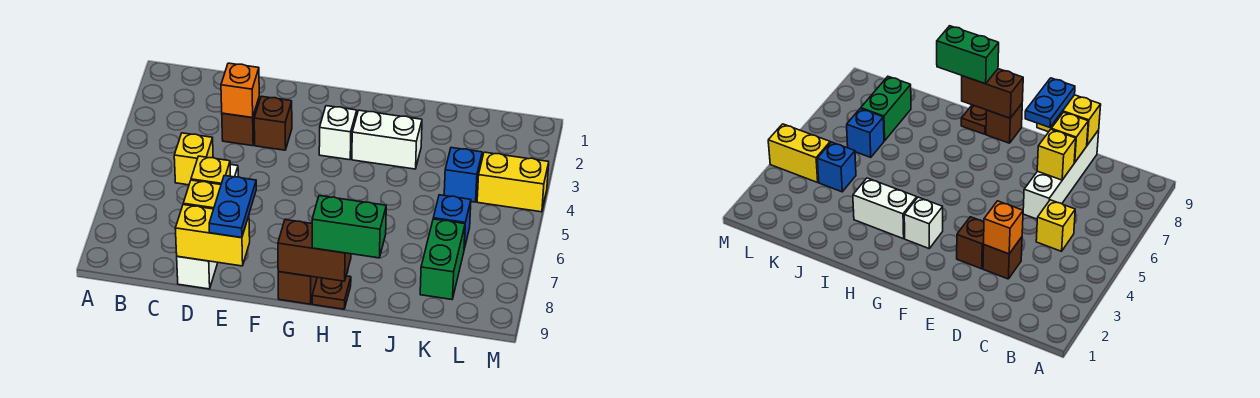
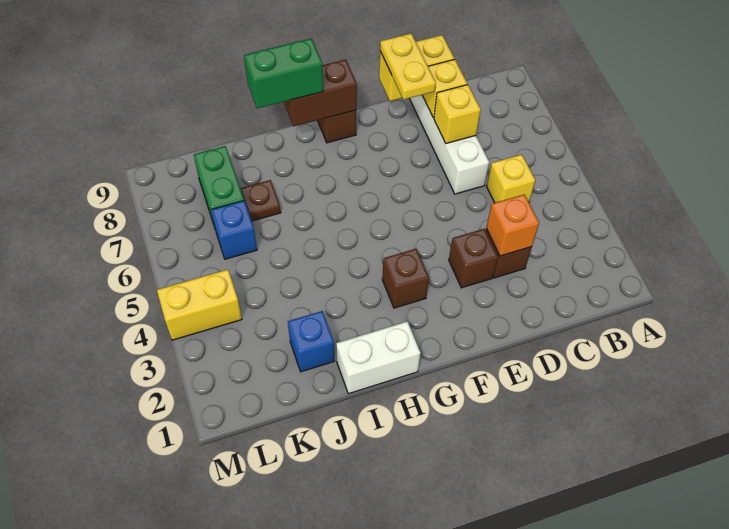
blue plate E8:E9 level 3 -> yellow plate E8:E9 level 3
white brick G3 level 1 -> brown brick G3 level 1
white brick H3:I3 level 1 -> white brick H1:I1 level 1
brown plate H9 level 1 -> brown plate J7 level 1
blue brick K4 level 1 -> blue brick J2 level 1

